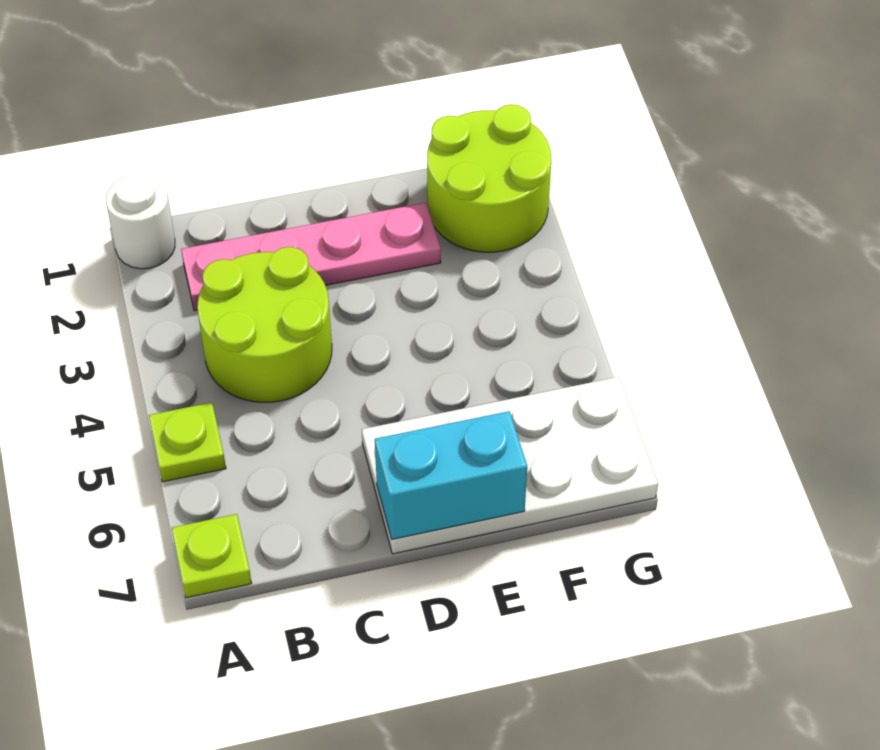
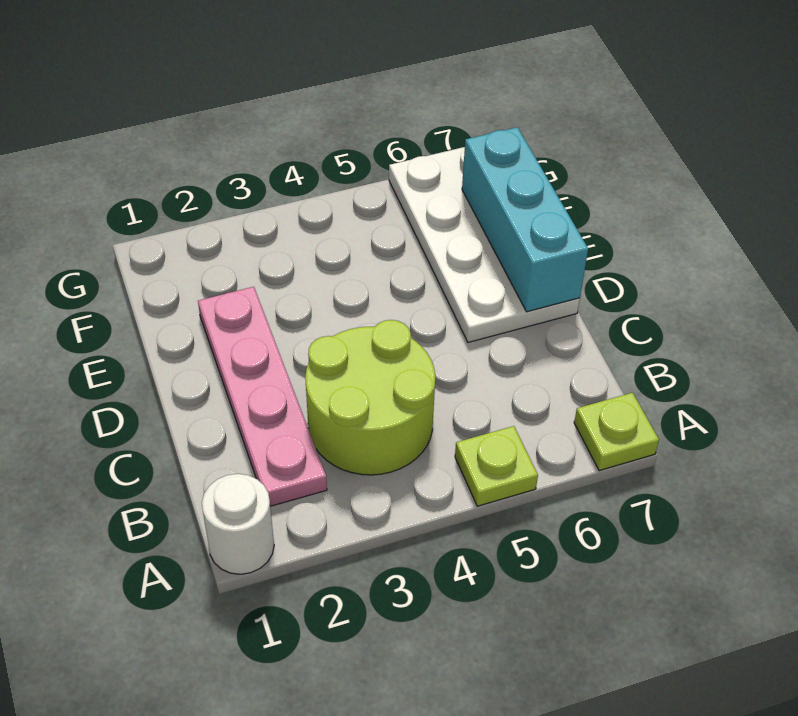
cyan brick D7:E7 level 2 -> cyan brick D7:F7 level 2
lime round brick F1:G2 level 1 -> none

